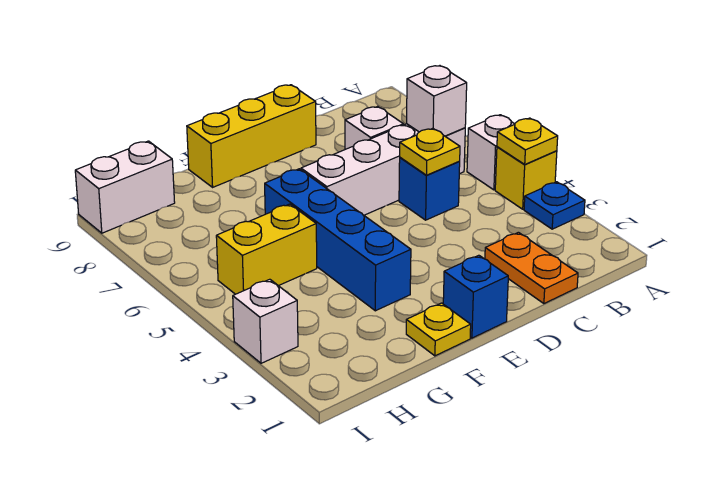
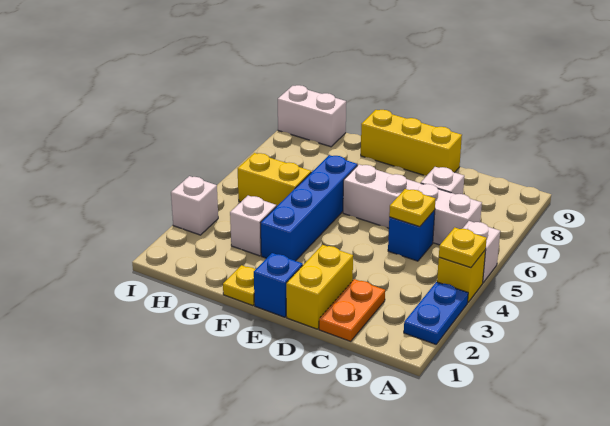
blue plate A3 level 1 -> blue plate A2:A3 level 1
white brick B6 level 2 -> white brick G3 level 1
none -> yellow brick D1:D2 level 1

